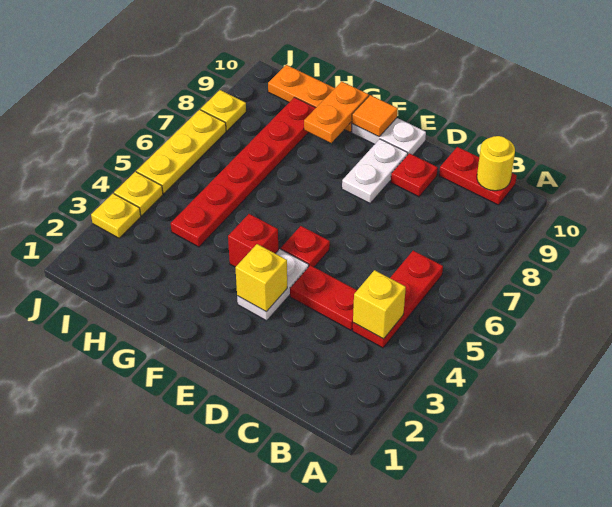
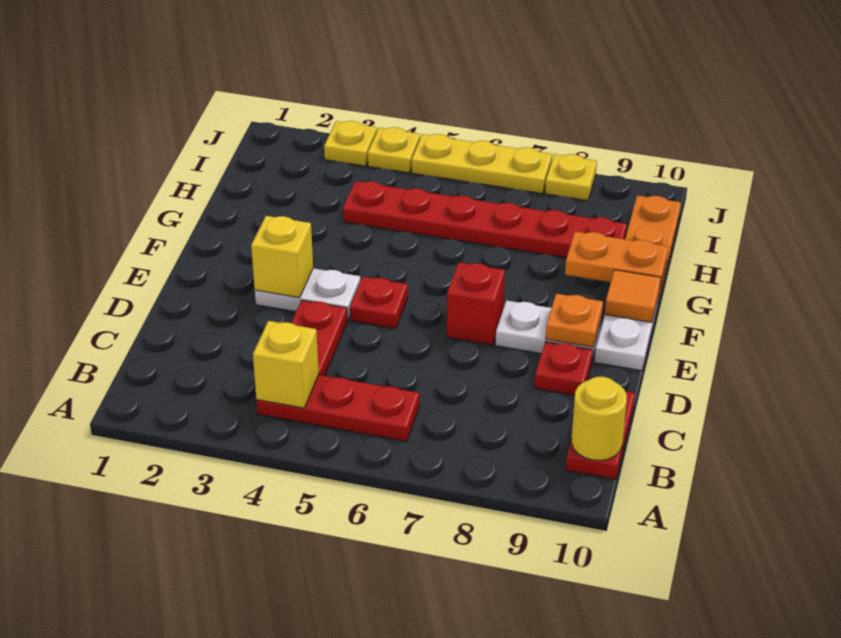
none -> orange plate E9 level 2
red brick F4 level 1 -> red brick E7 level 1

